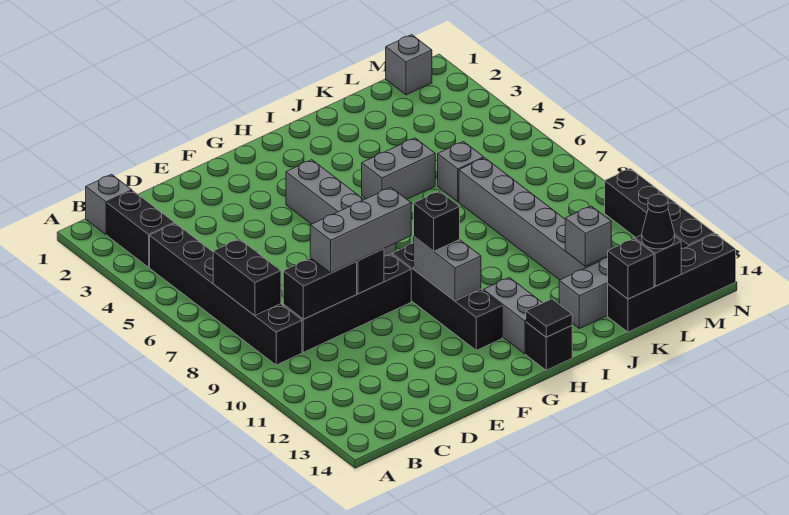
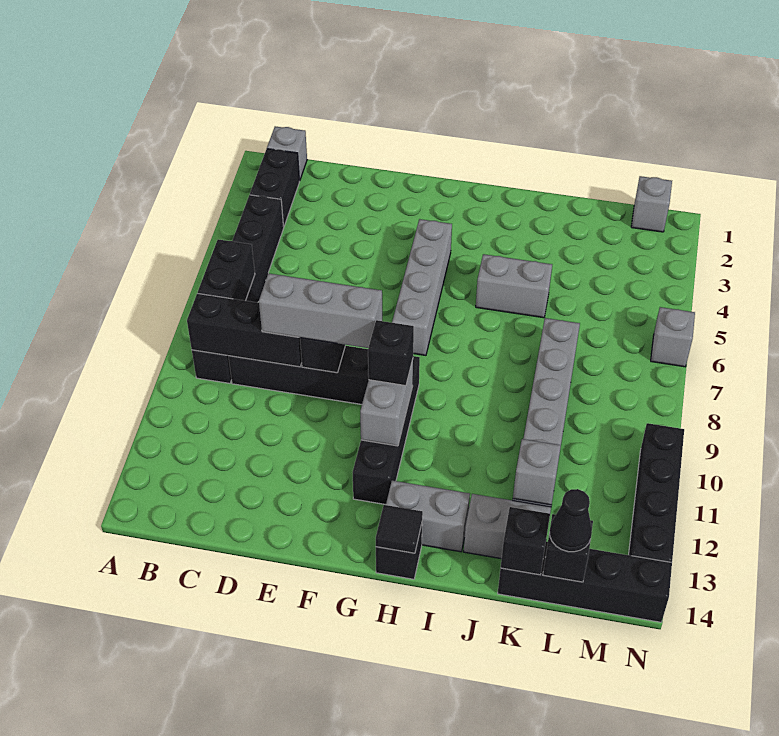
black brick C9:D9 level 2 -> black brick B9:D9 level 2
grey brick H12:H13 level 1 -> grey brick H13:I13 level 1
grey brick K6 level 1 -> grey brick N6 level 1

